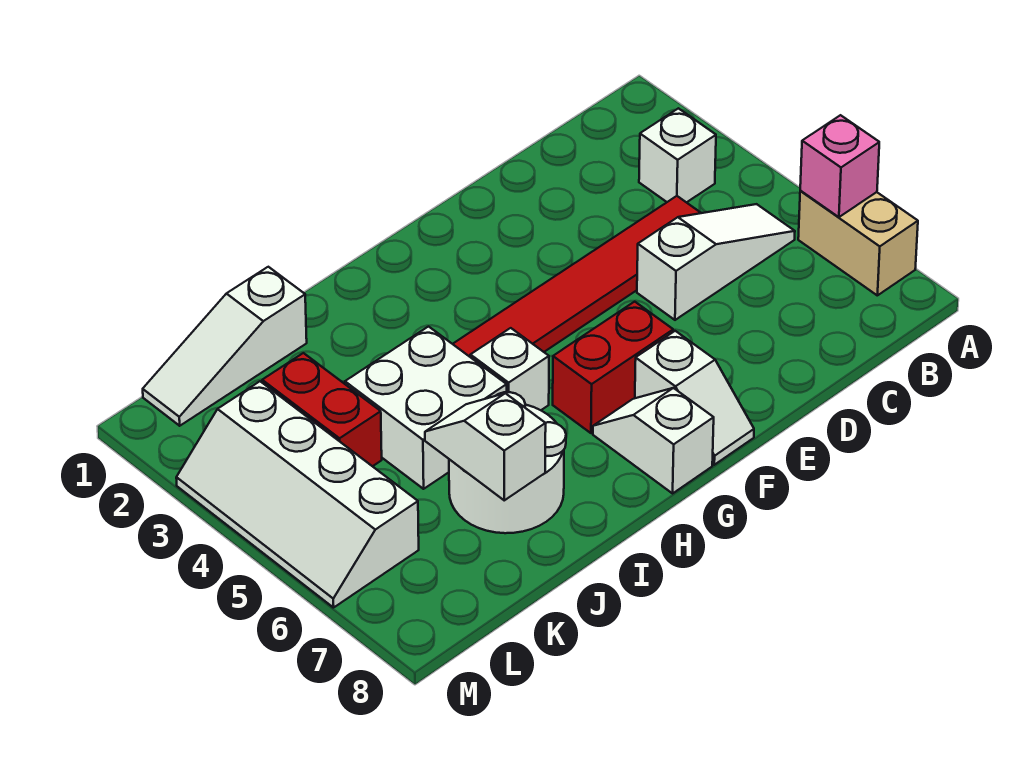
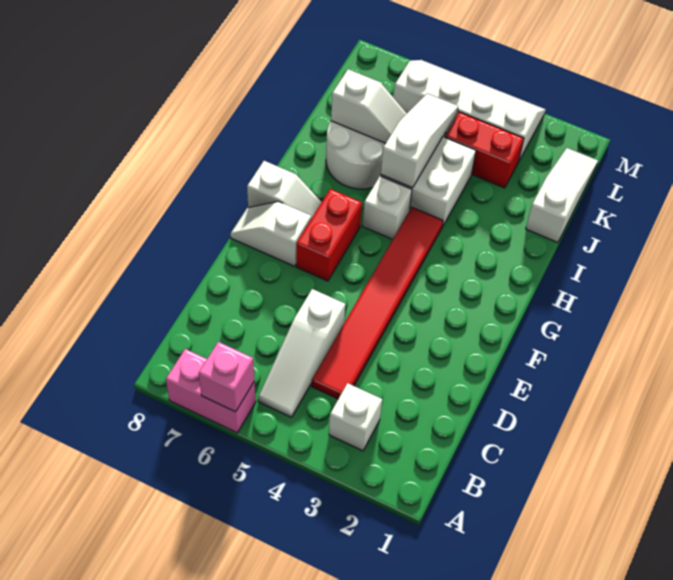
tan brick A6:A7 level 1 -> pink brick A6:A7 level 1
none -> white slope I5:K5 level 2 top I

